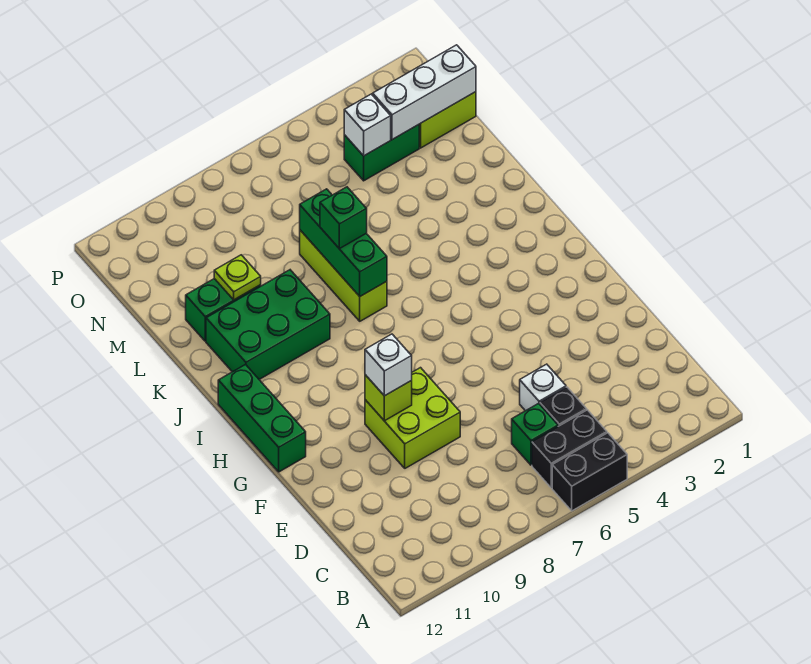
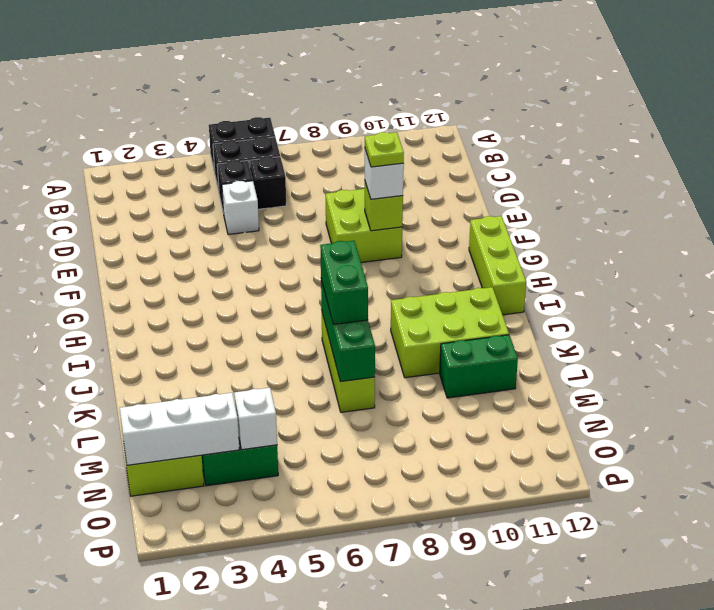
green brick C6 level 1 -> black brick C6 level 1
green brick G12:I12 level 1 -> lime brick G12:I12 level 1
green brick J9:K11 level 1 -> lime brick J9:K11 level 1
green brick K7 level 3 -> green brick J7:K7 level 3
lime plate L10 level 2 -> lime plate F9 level 4

